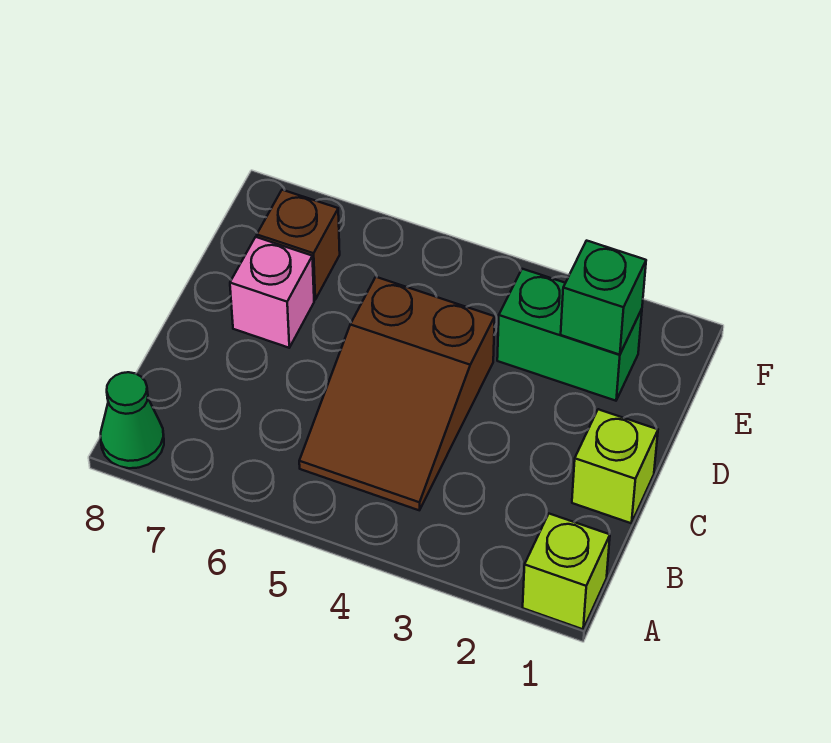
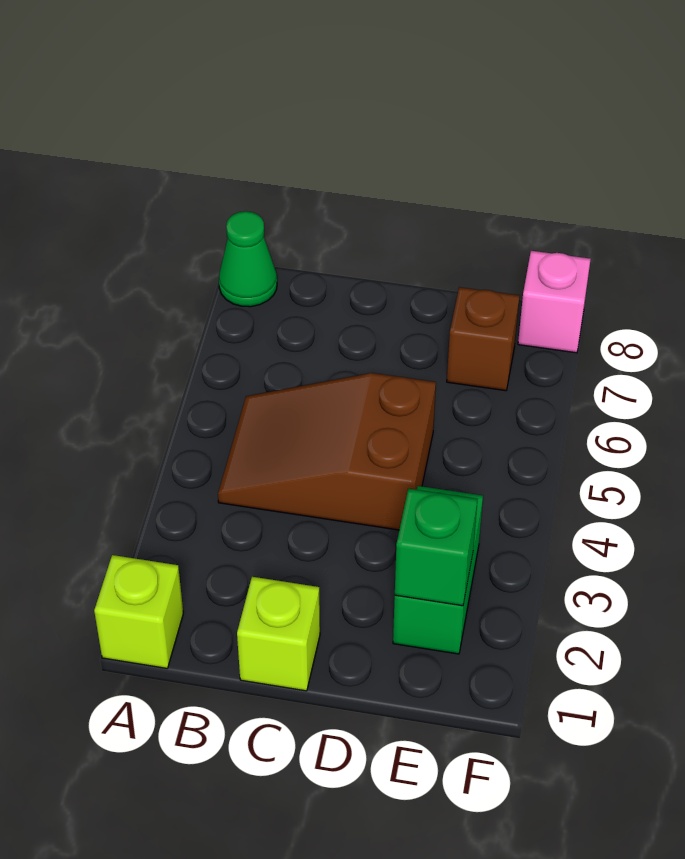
pink brick D7 level 1 -> pink brick F8 level 1

